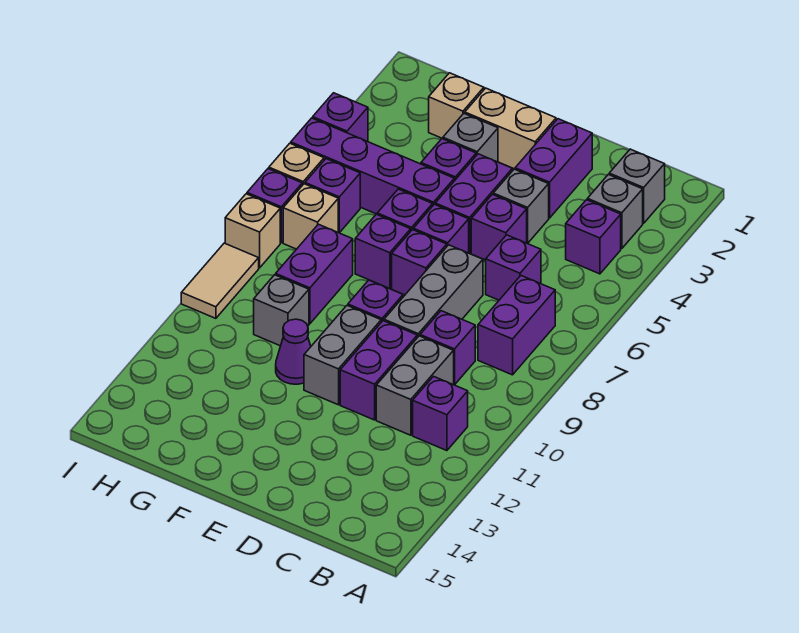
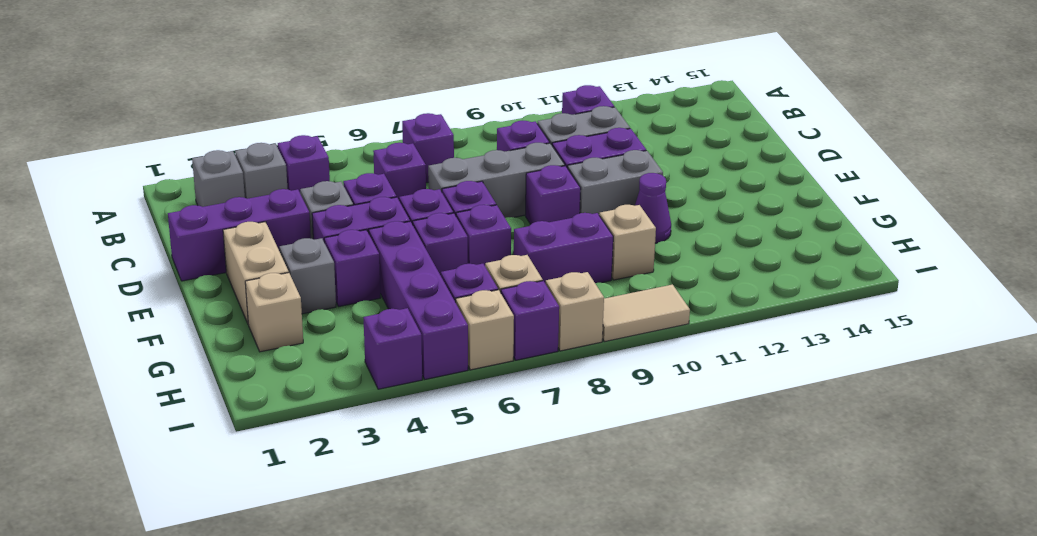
purple brick B7:B8 level 1 -> purple brick B7 level 1
purple brick D2:D3 level 1 -> purple brick D1:D3 level 1
grey brick G10 level 1 -> tan brick G10 level 1

